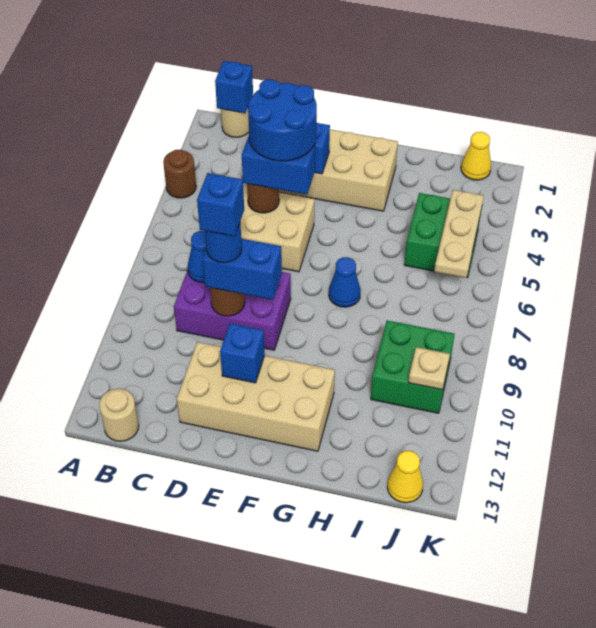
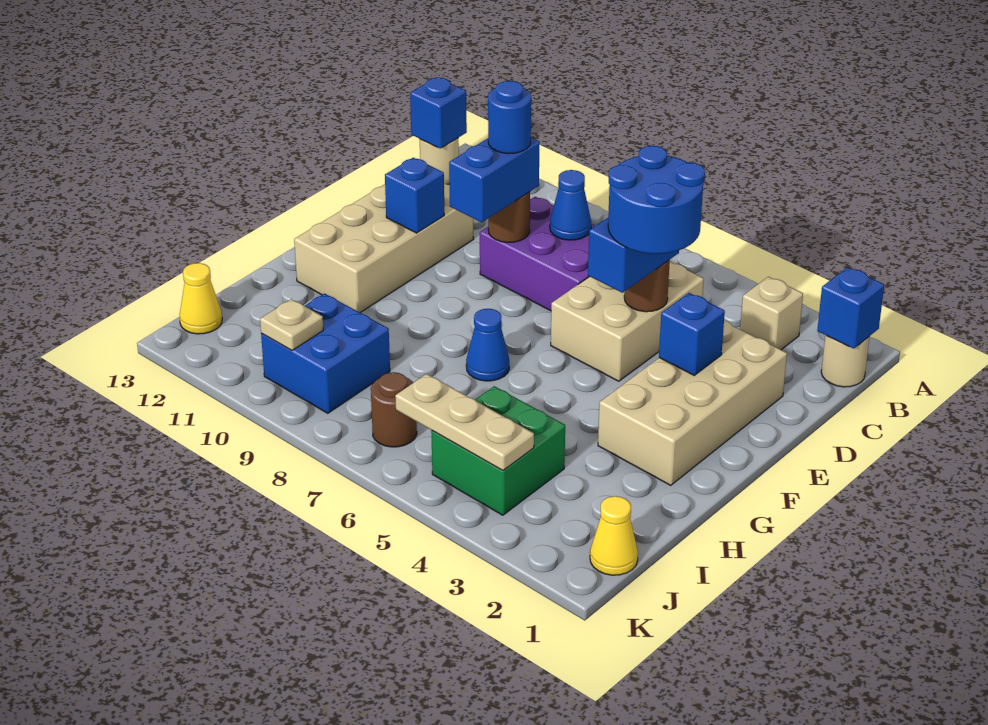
brown round brick A4 level 1 -> brown round brick J7 level 1
none -> tan brick B3 level 1
purple brick C8:E9 level 1 -> purple brick C7:D9 level 1
blue brick D9 level 5 -> blue brick B13 level 2
green brick I9:J10 level 1 -> blue brick I9:J10 level 1

